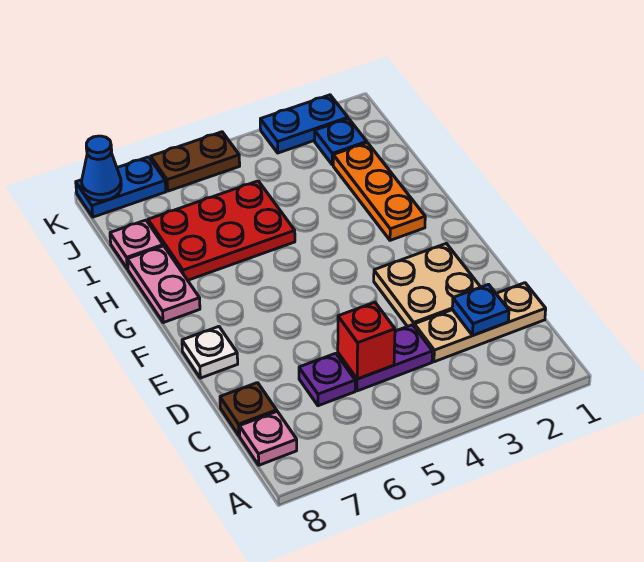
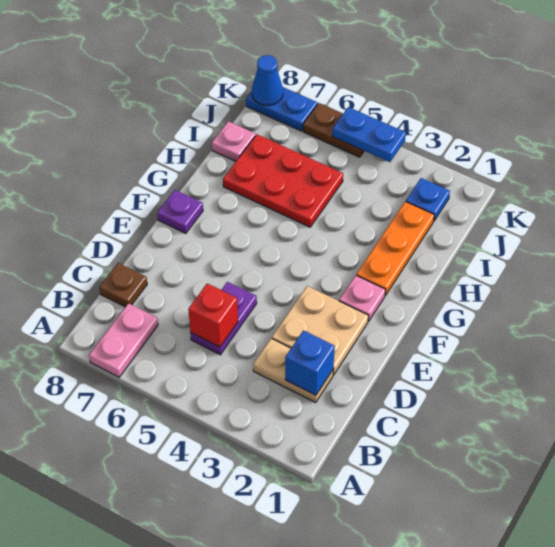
pink plate B8 level 1 -> pink plate F2 level 1
tan plate C1:C3 level 1 -> tan plate C2:C3 level 1
blue plate C2 level 2 -> blue brick C2 level 2
purple plate C4:C5 level 1 -> purple plate C5:D5 level 1
purple plate C6 level 1 -> purple plate F8 level 1
white plate E8 level 1 -> none
pink plate G8:H8 level 1 -> pink plate A7:B7 level 1
blue plate K2:K3 level 1 -> blue plate K4:K5 level 2

